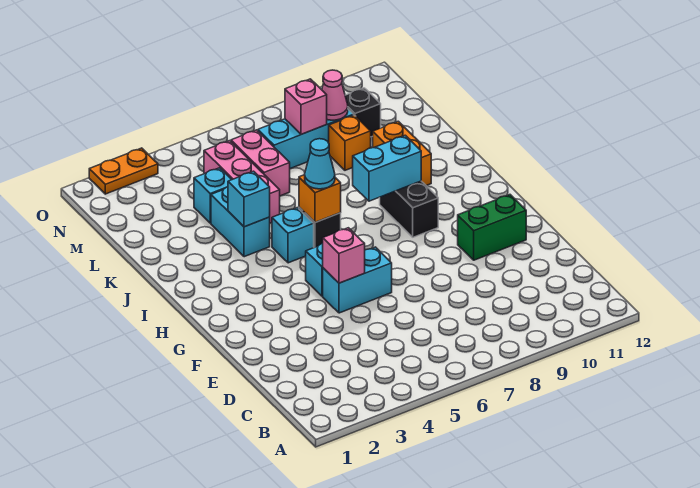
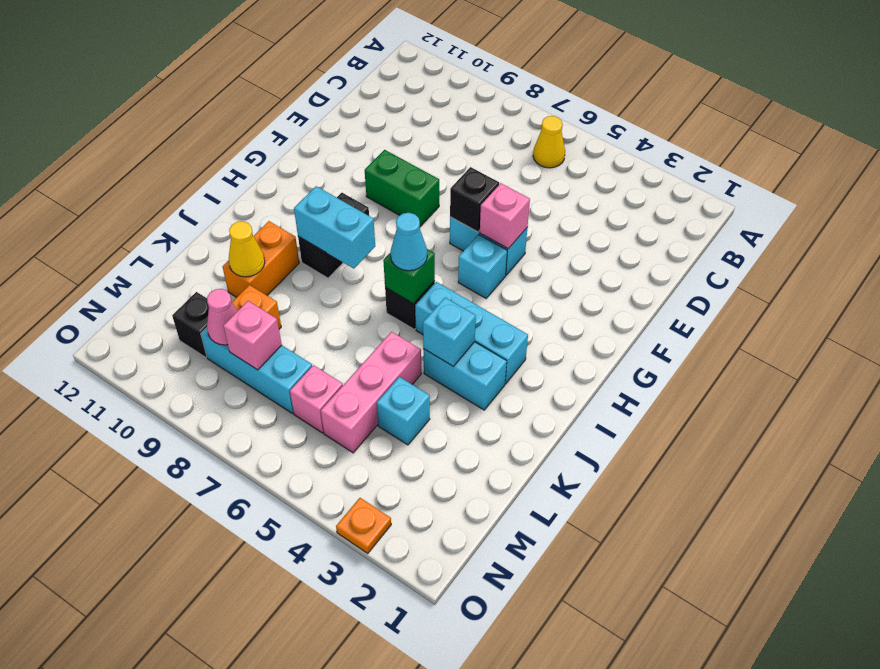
none -> yellow cone B6 level 1
none -> black brick F6 level 2
green brick F10:F11 level 1 -> green brick F8:F9 level 1
cyan brick I5 level 1 -> cyan brick I3:I5 level 1
orange brick I6 level 2 -> green brick I6 level 2
cyan brick J4:K4 level 1 -> cyan brick J3:J4 level 1
none -> yellow cone K10 level 2
pink brick L6:M6 level 1 -> pink brick M6 level 1
orange plate O2:O3 level 1 -> orange plate O3 level 1

